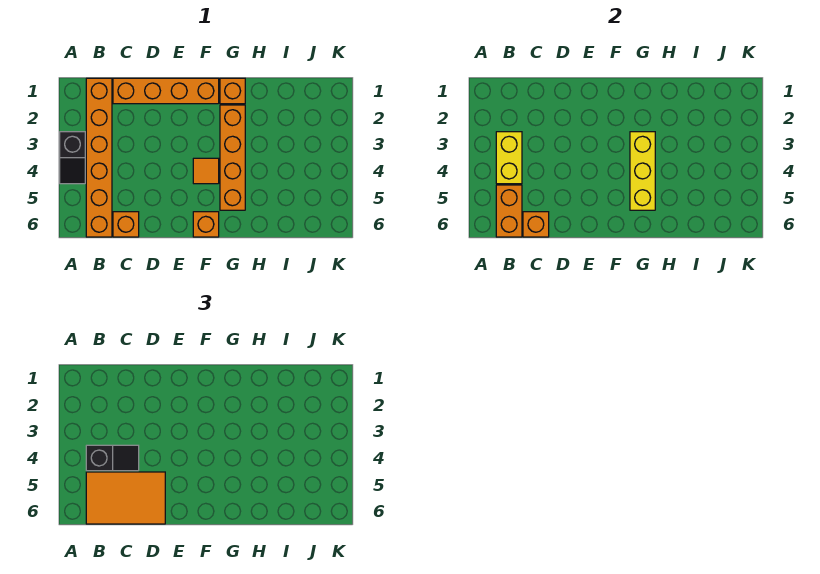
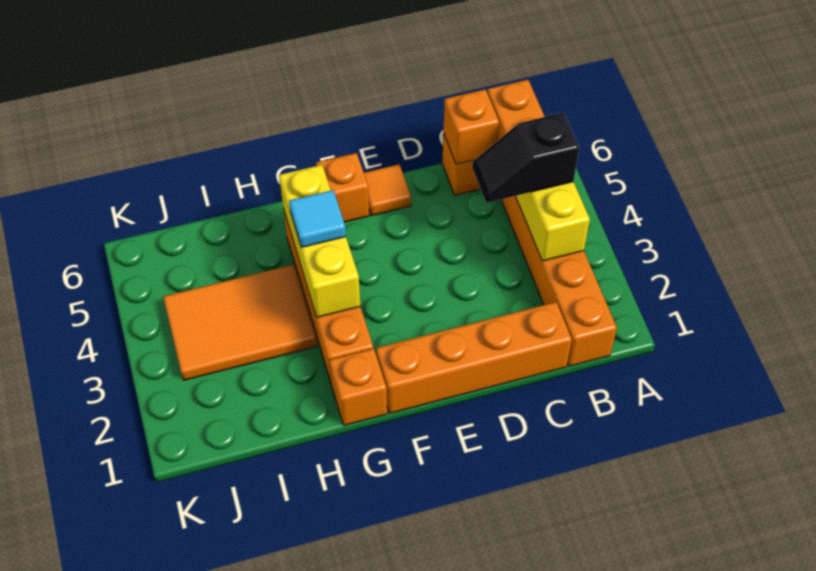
black slope A3:A4 level 1 top 3 -> none
orange tile B5:D6 level 3 -> orange tile H3:J4 level 1
orange tile F4 level 1 -> orange tile E6 level 1
none -> cyan tile G4 level 3

